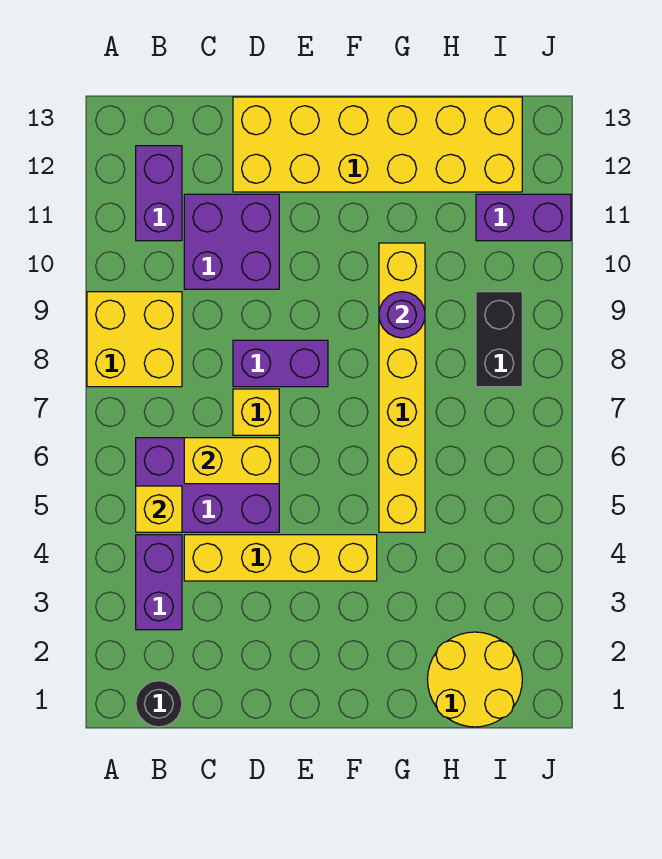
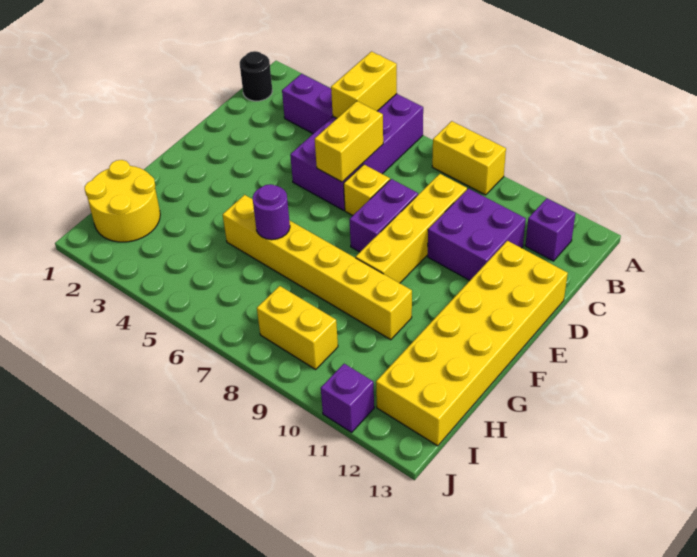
yellow brick A8:B9 level 1 -> yellow brick A8:A9 level 1
purple brick B5:D6 level 1 -> purple brick A5:D6 level 1
yellow brick B5 level 2 -> yellow brick A5:B5 level 2
purple brick B11:B12 level 1 -> purple brick B12 level 1
yellow brick C4:F4 level 1 -> yellow brick C9:F9 level 1
purple round brick G9 level 2 -> purple round brick G6 level 2
black brick I8:I9 level 1 -> yellow brick I8:I9 level 1
purple brick I11:J11 level 1 -> purple brick J11 level 1

